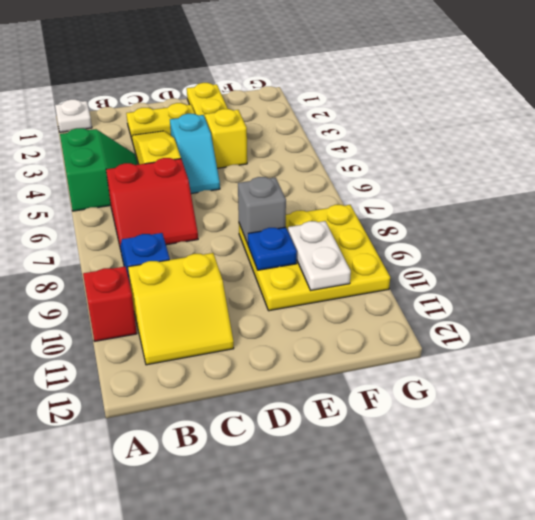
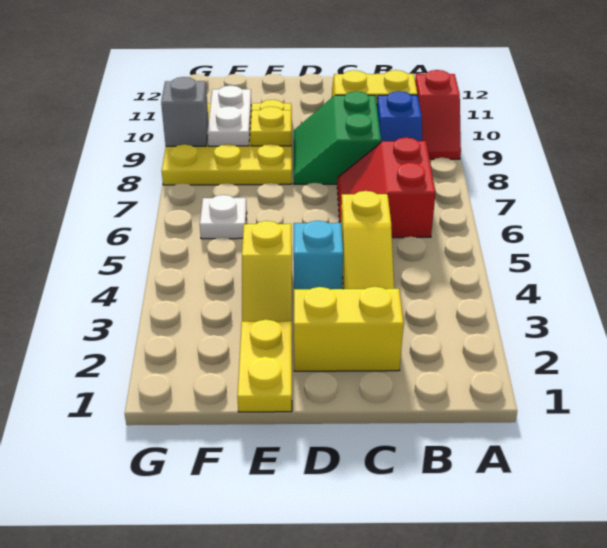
white plate A1 level 1 -> white plate F6 level 1
green slope A4:B5 level 1 top A -> green slope C8:D9 level 1 top C
red slope B6:C7 level 1 top 6 -> red slope B6:C7 level 1 top B
yellow plate C2:D2 level 1 -> yellow brick C2:D2 level 1
grey brick E8 level 2 -> grey brick G9 level 2
blue plate E9 level 2 -> yellow plate E9 level 2

